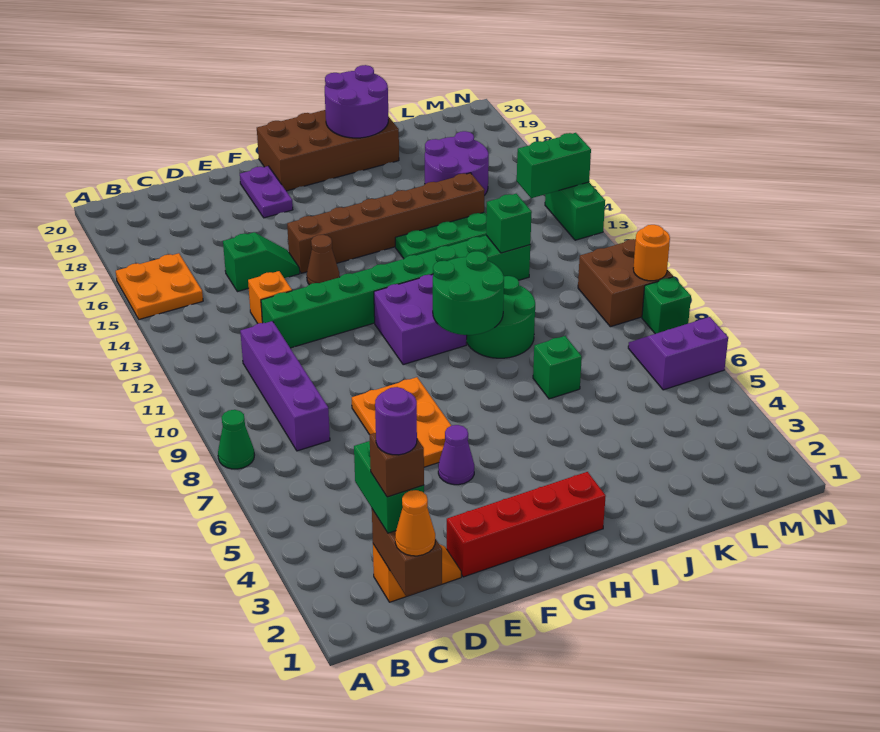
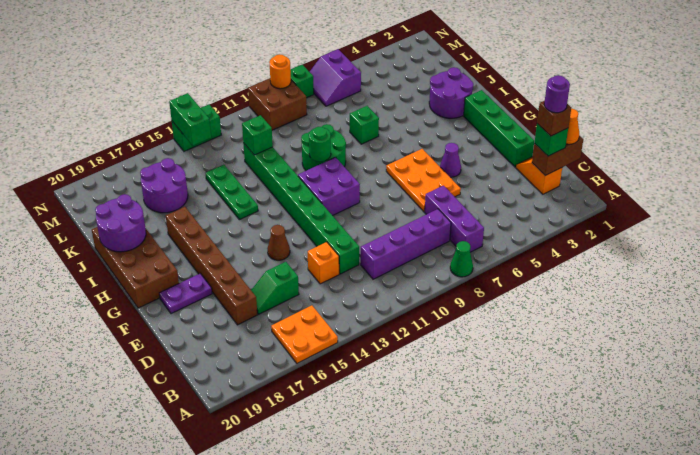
none -> purple brick B7:D7 level 1
green brick C2:C3 level 3 -> green brick C2 level 3
green slope D15:E15 level 1 top D -> green slope D15:D16 level 1 top 15
red brick E2:H2 level 1 -> green brick E2:H2 level 1
orange plate E6:F8 level 1 -> orange plate E6:G7 level 1
brown brick F15:K15 level 1 -> brown brick D17:I17 level 1
green round brick H9:I10 level 2 -> green round brick I10 level 2
none -> purple round brick I2:J3 level 1

